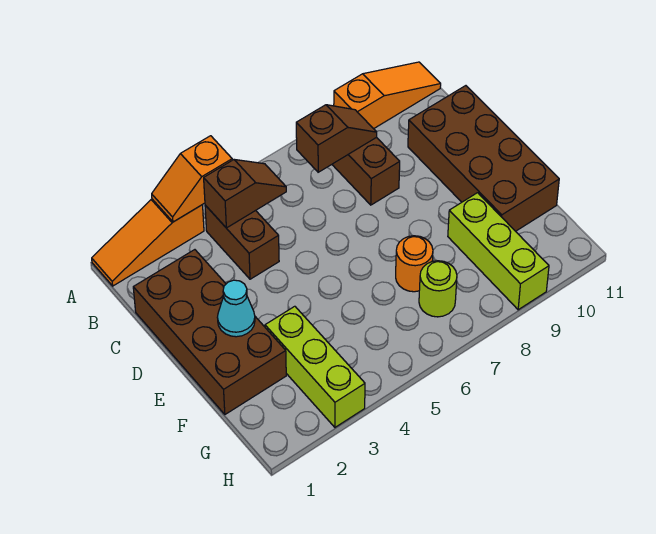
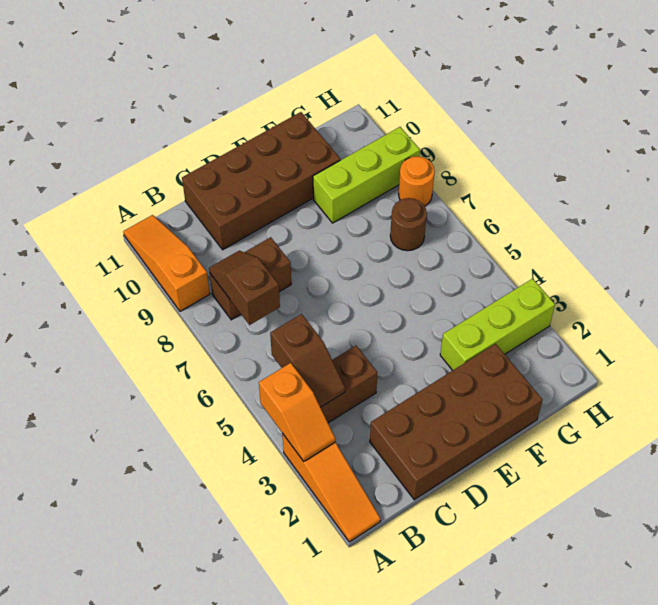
brown slope B4:B5 level 2 top 4 -> brown slope B4:B5 level 2 top 5
cyan cone E2 level 2 -> none
orange round brick F7 level 1 -> orange round brick H8 level 1
lime round brick G7 level 1 -> brown round brick G7 level 1

